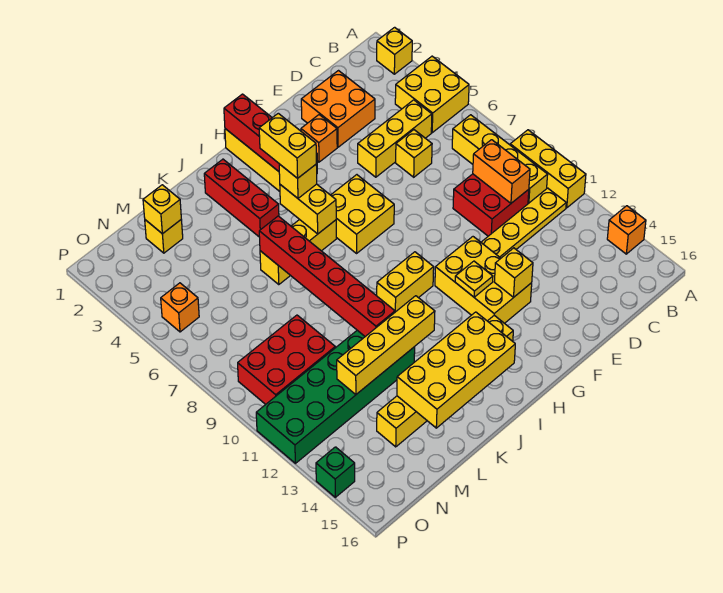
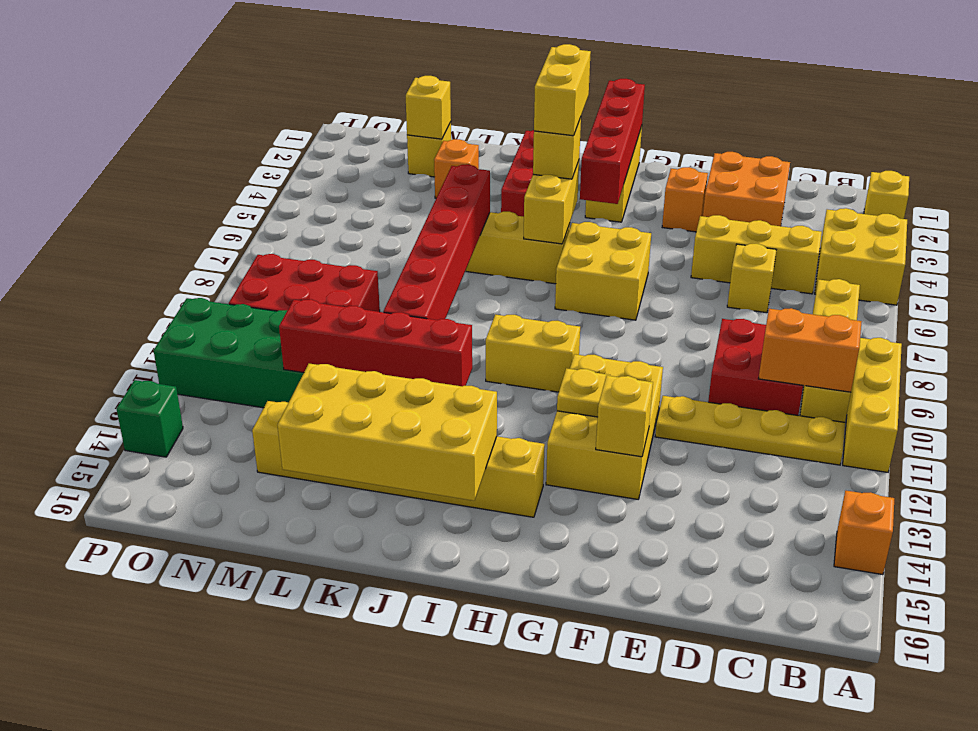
orange brick C9:C10 level 2 -> orange brick B10:C10 level 2
yellow brick J12:M12 level 2 -> red brick J12:M12 level 2
orange brick O5 level 1 -> orange brick L3 level 1

